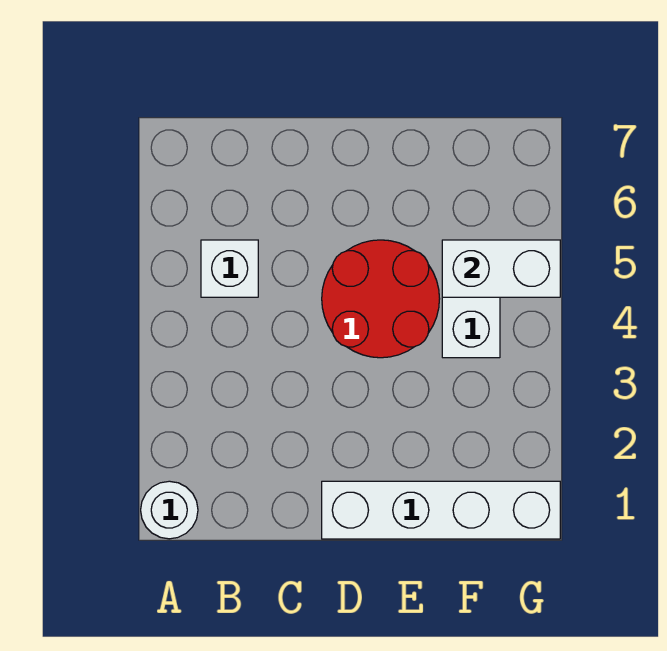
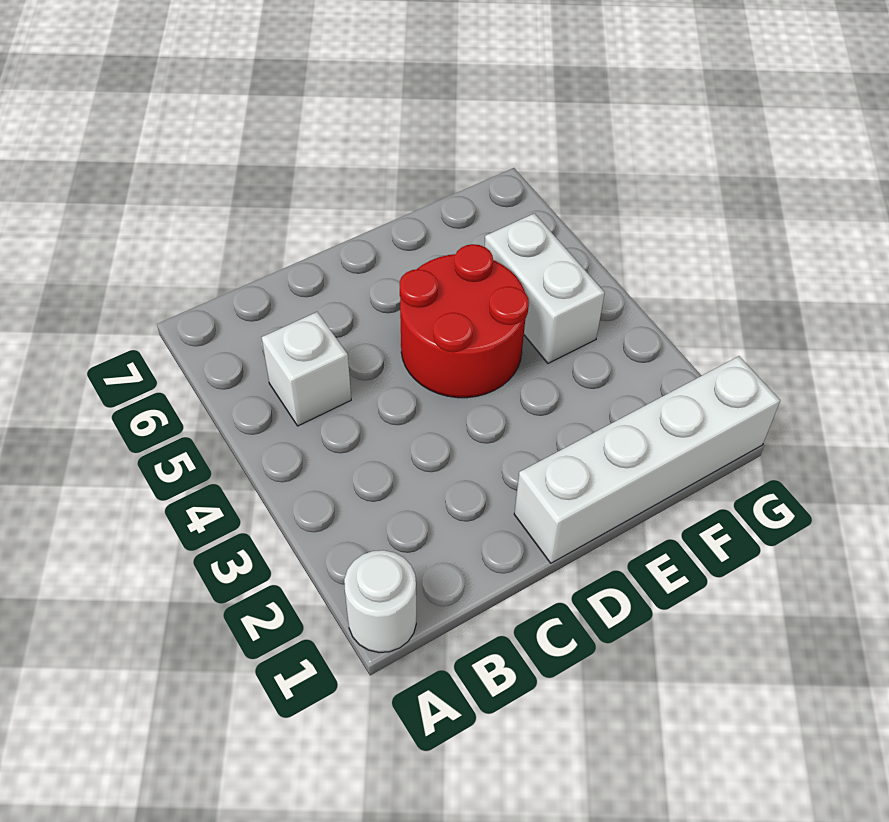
white brick F5:G5 level 2 -> none

